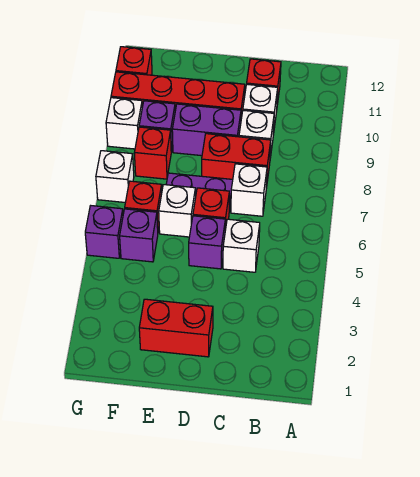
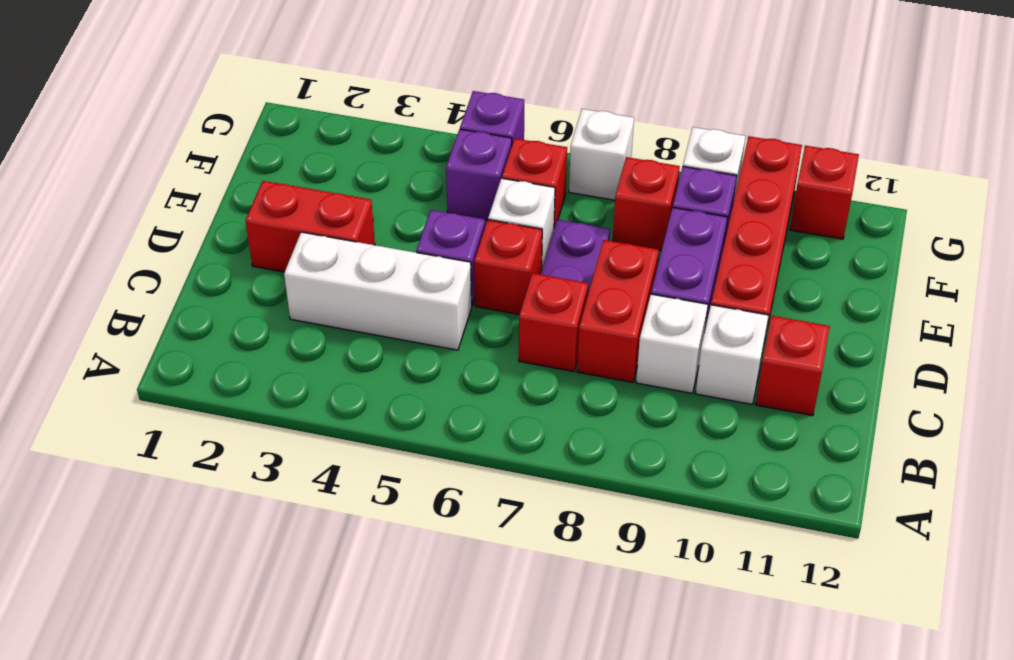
white brick C5 level 1 -> white brick C3:C5 level 1
white brick C7 level 1 -> red brick C7 level 1
red brick D2:E2 level 1 -> red brick D2:D3 level 1

